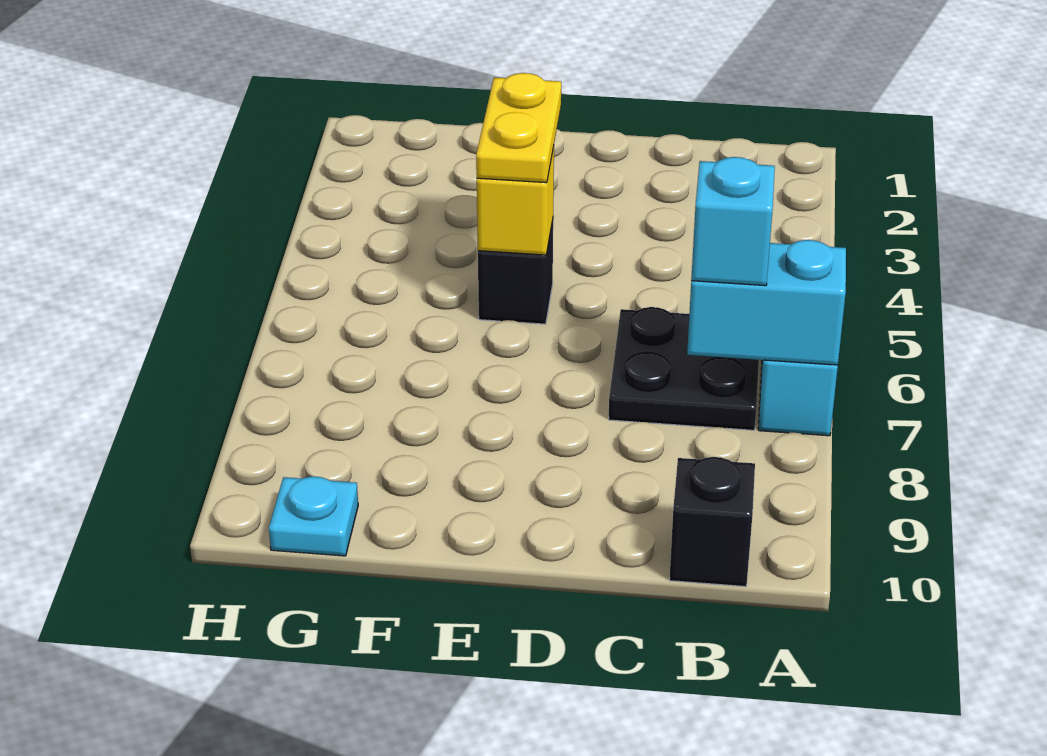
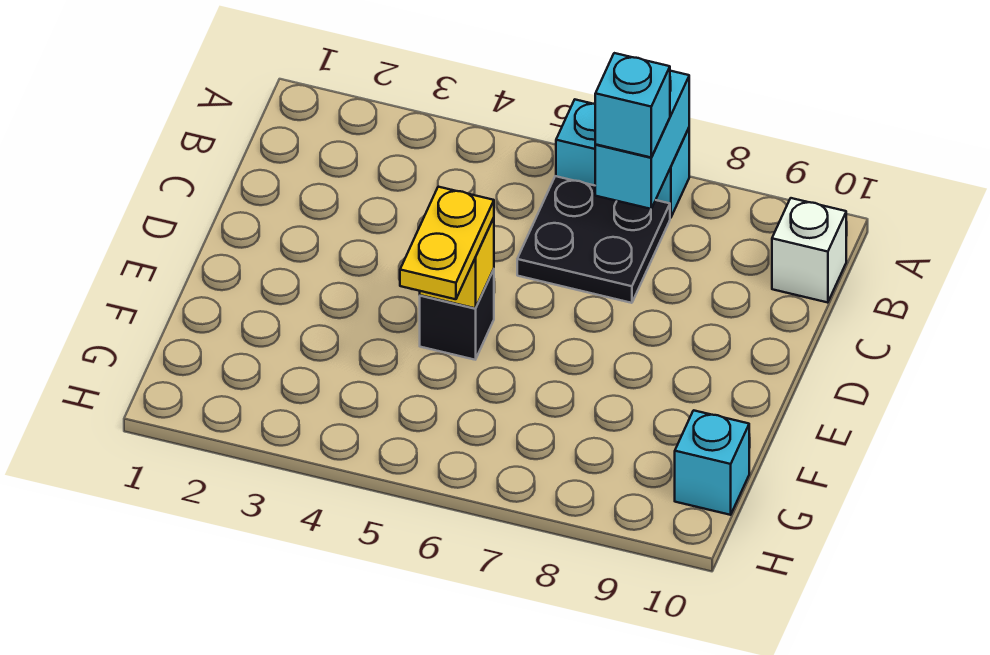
black brick B10 level 1 -> white brick B10 level 1
yellow plate E4:E5 level 3 -> yellow plate E5:F5 level 3
cyan plate G10 level 1 -> cyan brick G10 level 1

